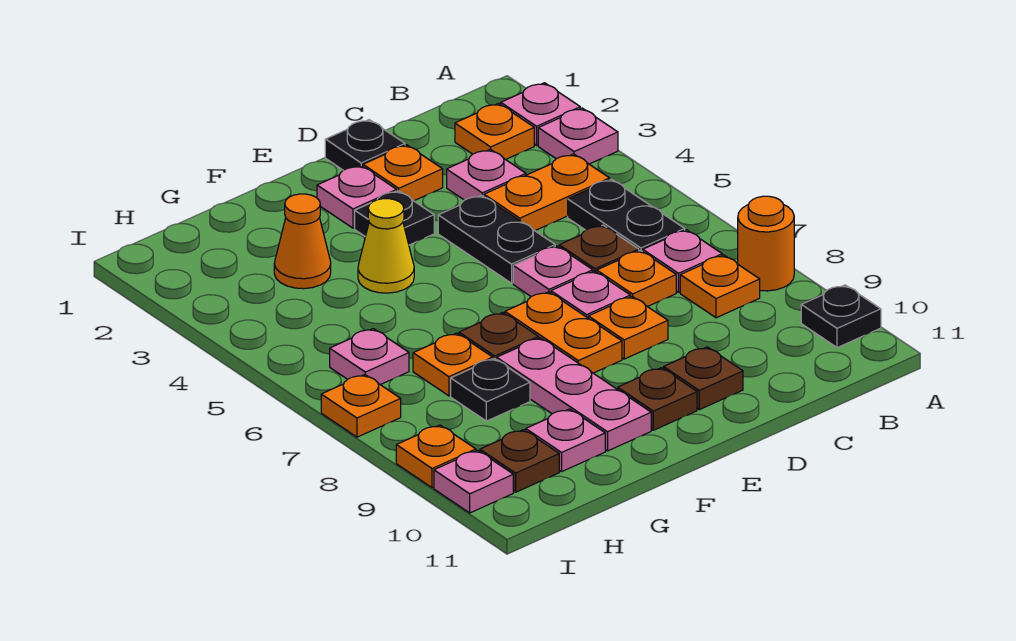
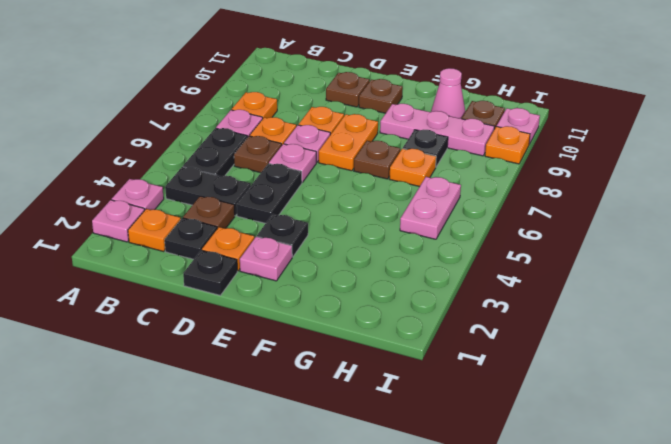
orange round brick A8 level 1 -> none
black plate A10 level 1 -> black plate C2 level 1
orange plate B4:C4 level 1 -> black plate B4:C4 level 1
pink plate C3 level 1 -> brown plate C3 level 1
yellow cone F4 level 1 -> none
pink plate F8:F10 level 1 -> pink plate F9:H9 level 1
orange cone G3 level 1 -> none
pink plate G10 level 1 -> pink cone G10 level 1
pink plate H6 level 1 -> pink plate H5:H6 level 1
orange plate I7 level 1 -> none

